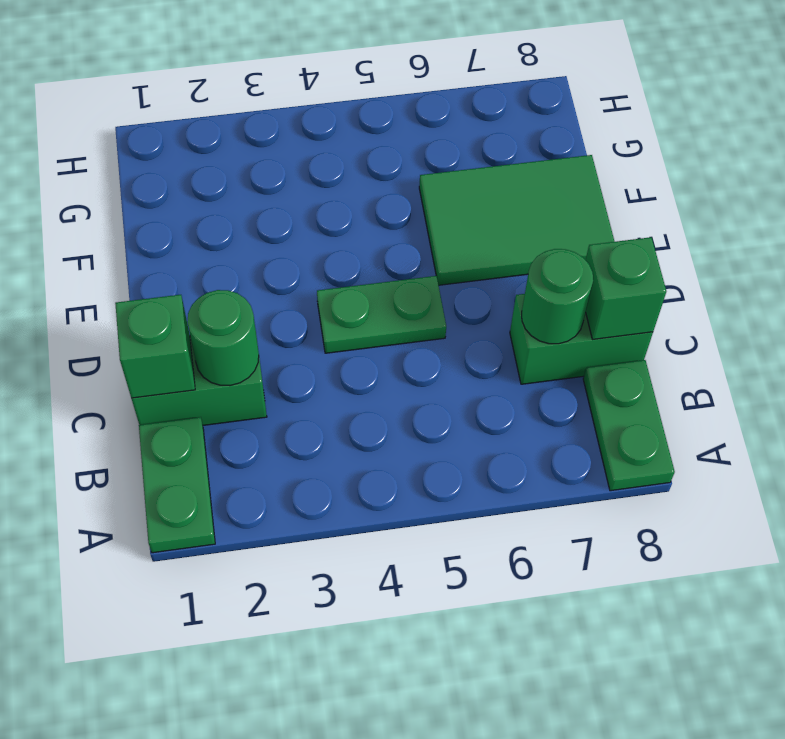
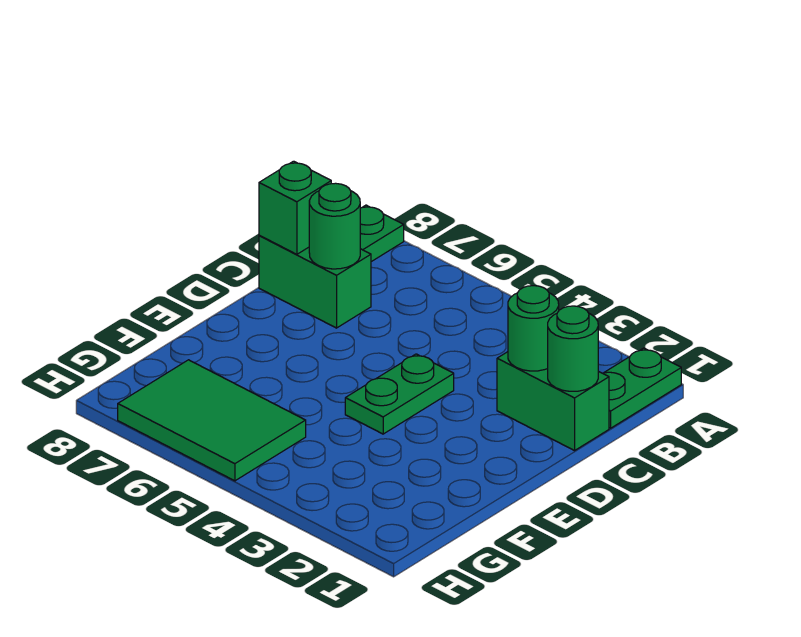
green brick C1 level 2 -> green round brick C1 level 2
green plate D4:D5 level 1 -> green plate D4:E4 level 1
green tile E6:F8 level 1 -> green tile G5:H7 level 1

